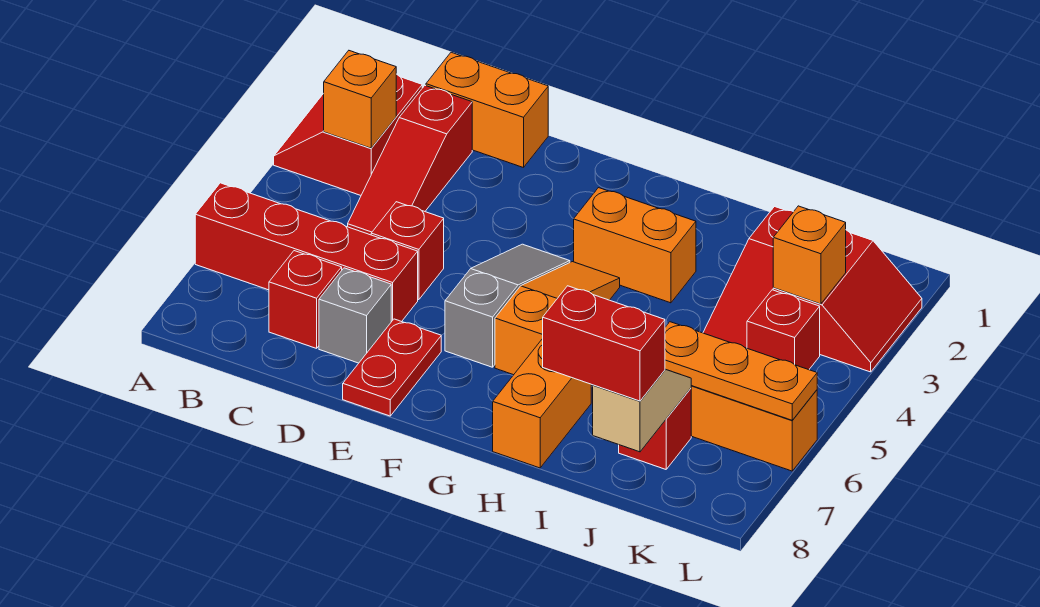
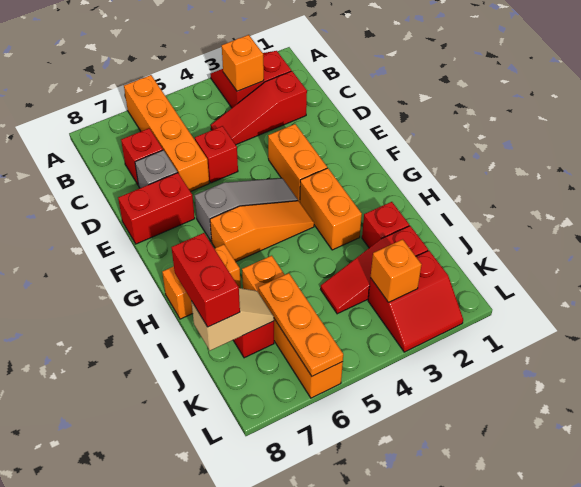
red brick A6:D6 level 1 -> orange brick A6:D6 level 1
orange brick C1:D1 level 1 -> orange brick E3:F3 level 1
red plate E7:E8 level 1 -> red brick E7:E8 level 1
red brick K4 level 1 -> red brick I2 level 1

